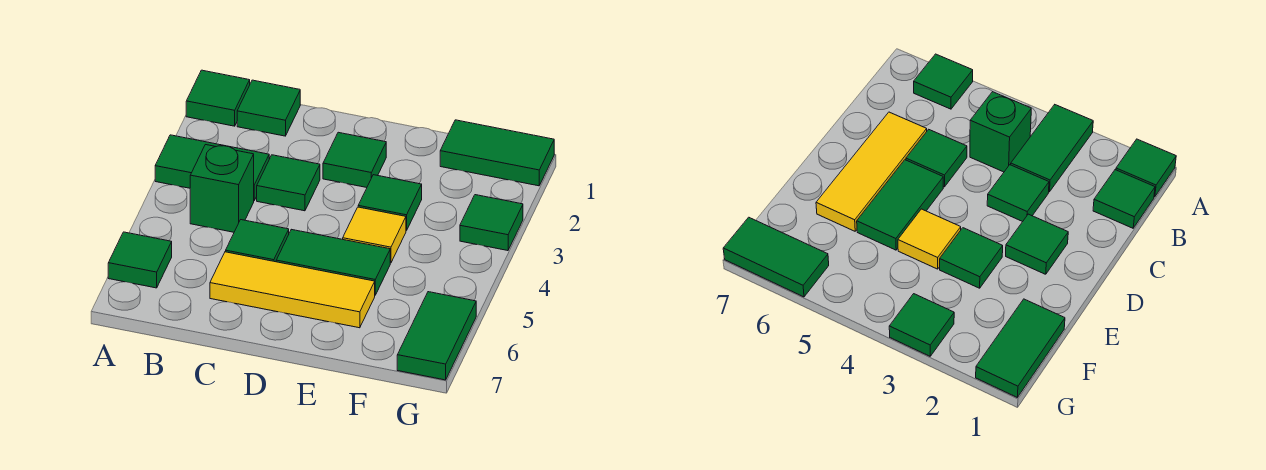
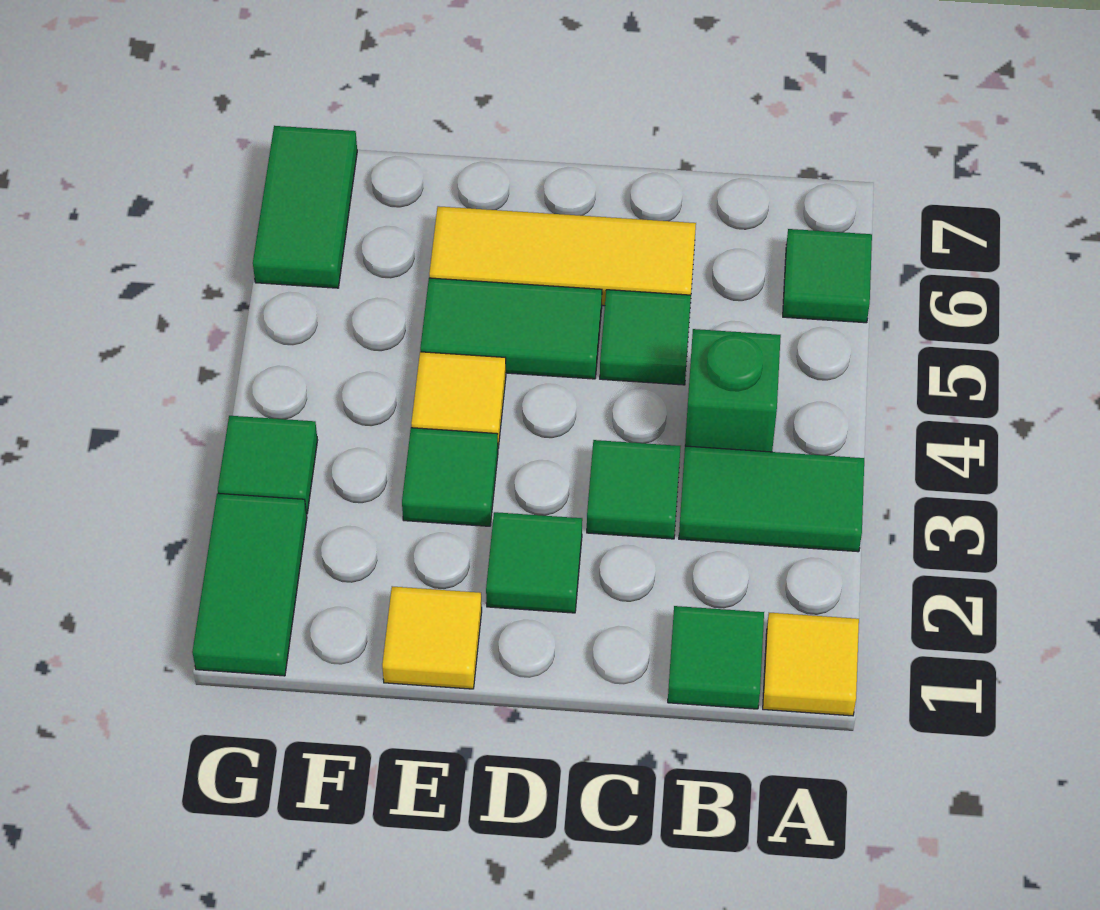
green tile A1 level 1 -> yellow tile A1 level 1
none -> yellow tile E1 level 1
green tile F1:G1 level 1 -> green tile G1:G2 level 1

